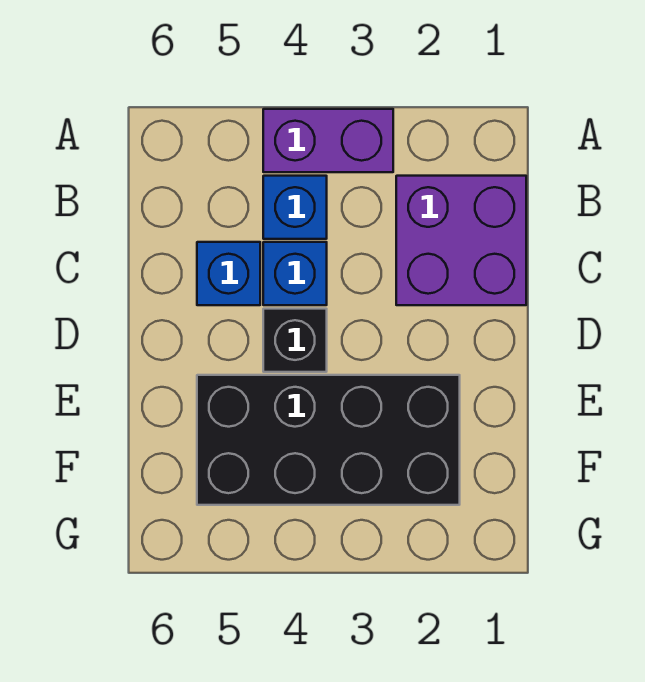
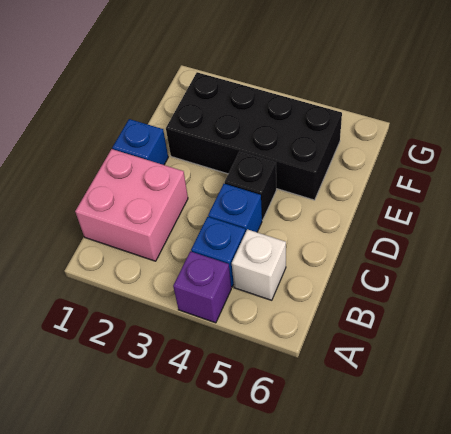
purple brick A3:A4 level 1 -> purple brick A4 level 1
purple brick B1:C2 level 1 -> pink brick B1:C2 level 1
none -> white brick B5 level 1
blue brick C5 level 1 -> blue brick D1 level 1

